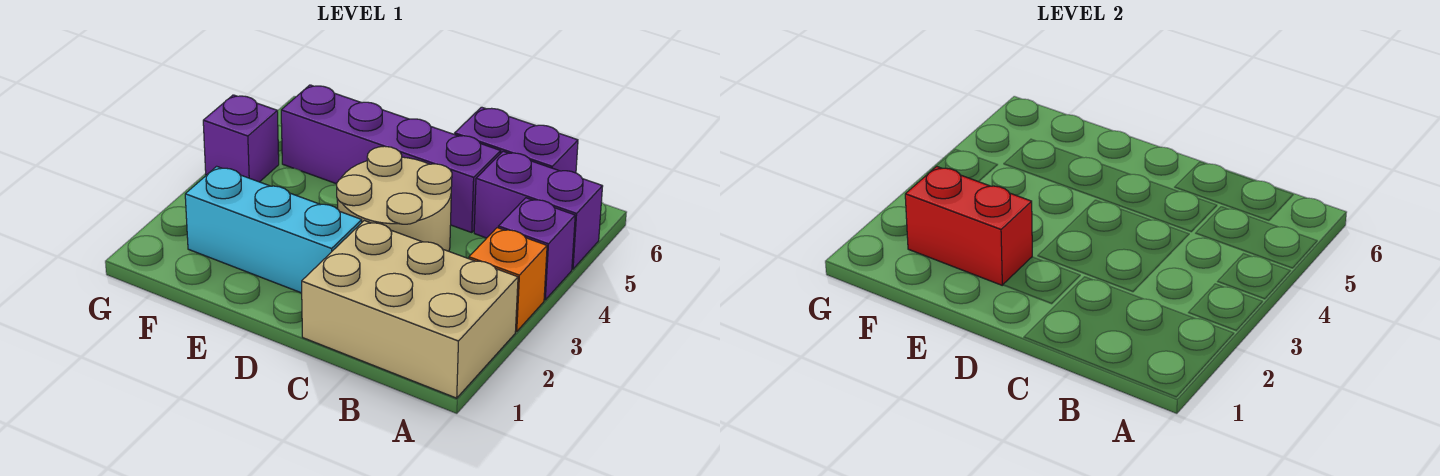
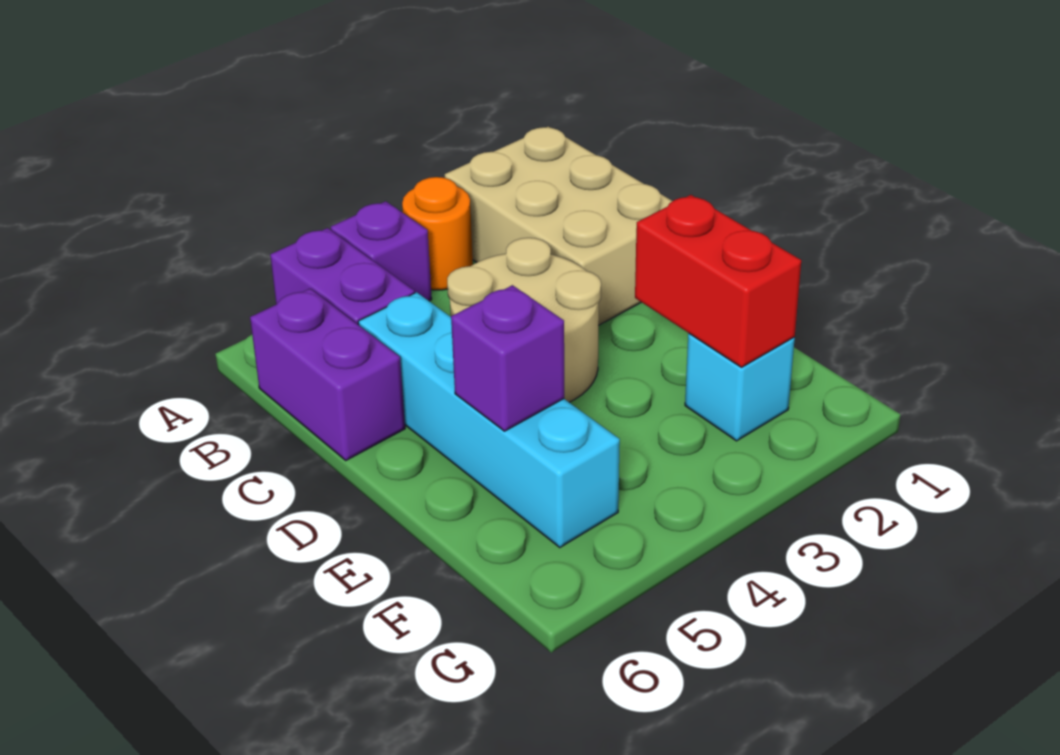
orange brick A3 level 1 -> orange round brick A3 level 1
purple brick C5:F5 level 1 -> cyan brick C5:F5 level 1
cyan brick D2:F2 level 1 -> cyan brick F2 level 1
purple brick G4 level 1 -> purple brick E5 level 2

